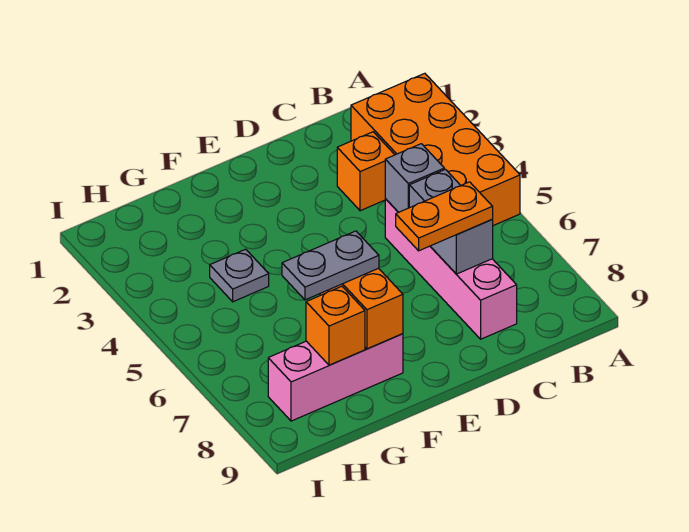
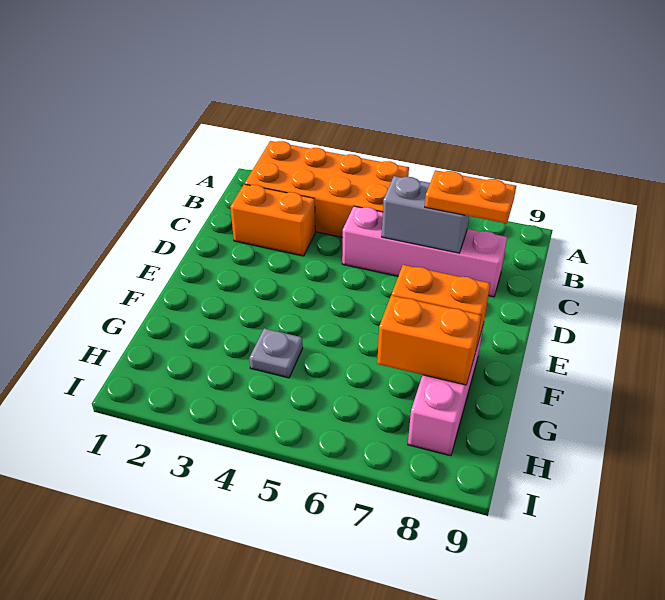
orange brick C3 level 1 -> orange brick C2:C3 level 1
grey brick C5 level 2 -> none
orange plate C7:D7 level 3 -> orange plate C7:C8 level 3
grey plate F7:G7 level 3 -> none
orange brick G8 level 2 -> orange brick G7:G8 level 2

